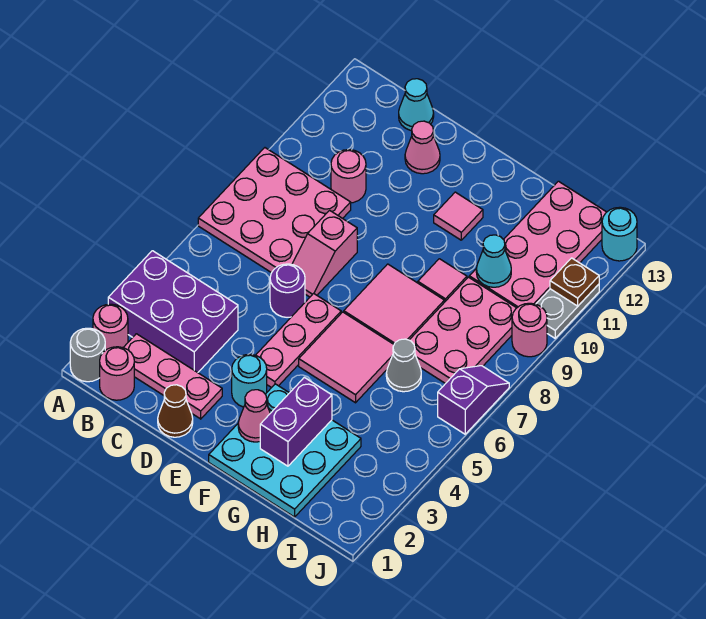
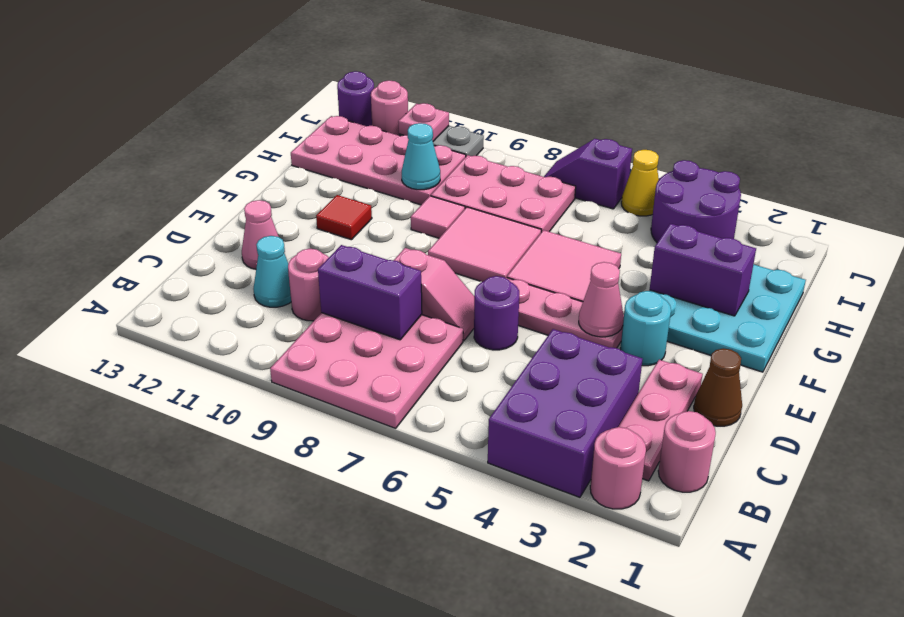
grey round brick A1 level 1 -> none
none -> purple brick C8:C9 level 2
cyan cone C13 level 1 -> cyan cone C11 level 1
pink cone F2 level 2 -> pink cone E4 level 2
pink tile F11 level 1 -> red tile F11 level 1
grey cone H6 level 1 -> none
none -> purple round brick I3:J4 level 1
none -> yellow cone J5 level 1
pink round brick J9 level 1 -> pink round brick J12 level 1
brown plate J11 level 2 -> pink plate J11 level 2
cyan round brick J13 level 1 -> purple round brick J13 level 1

